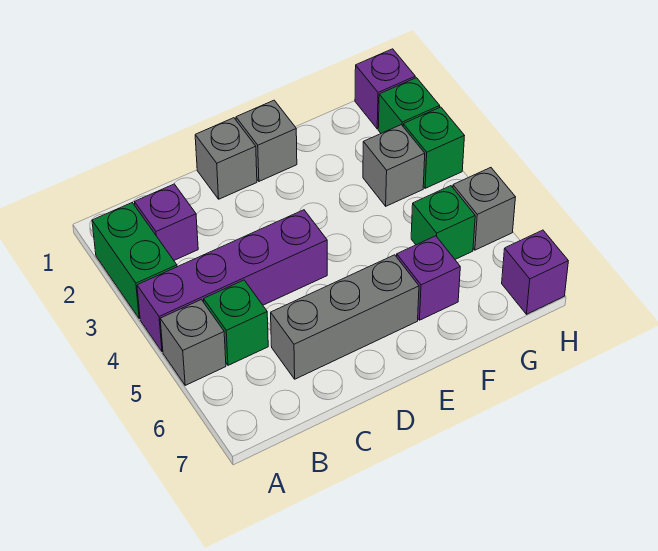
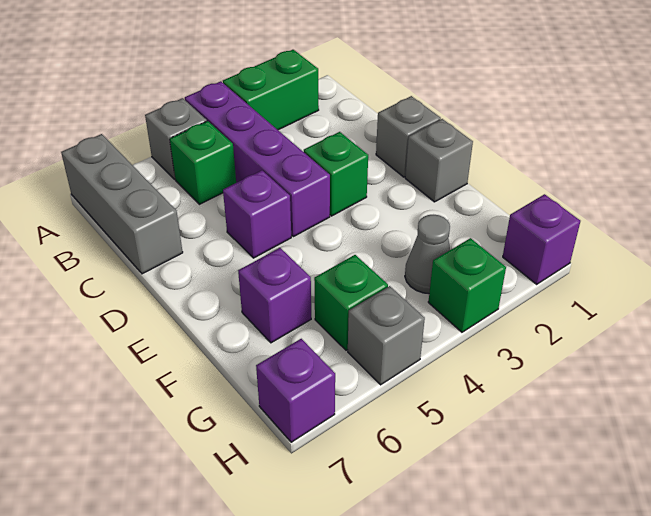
purple brick B2 level 1 -> purple brick D5 level 1
grey brick C6:E6 level 1 -> grey brick A7:C7 level 1
grey brick G3 level 1 -> grey cone G3 level 1
green brick H2 level 1 -> green brick D3 level 1

